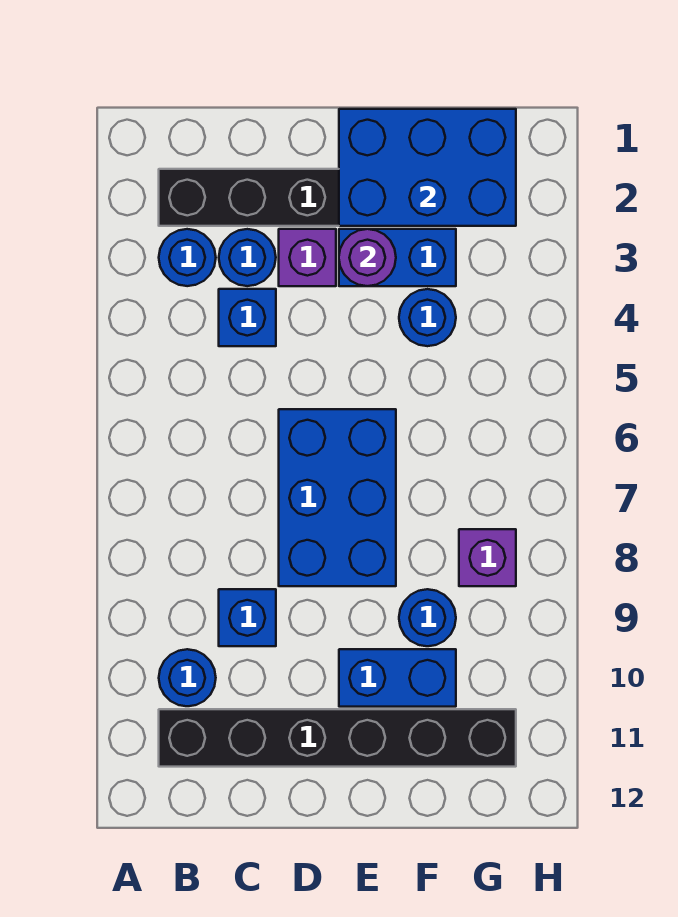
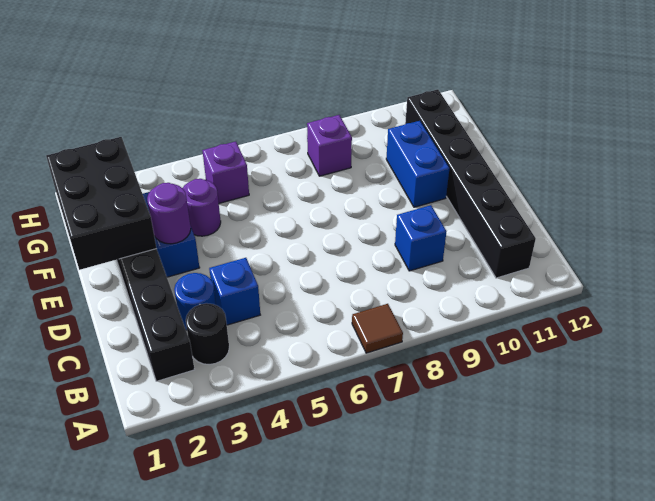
none -> brown tile A7 level 1
blue round brick B3 level 1 -> black round brick B3 level 1
blue round brick B10 level 1 -> none
purple brick D3 level 1 -> purple brick G5 level 1
blue brick D6:E8 level 1 -> none
blue brick E1:G2 level 2 -> black brick E1:G2 level 2
blue round brick F4 level 1 -> purple round brick F4 level 1
blue round brick F9 level 1 -> none

